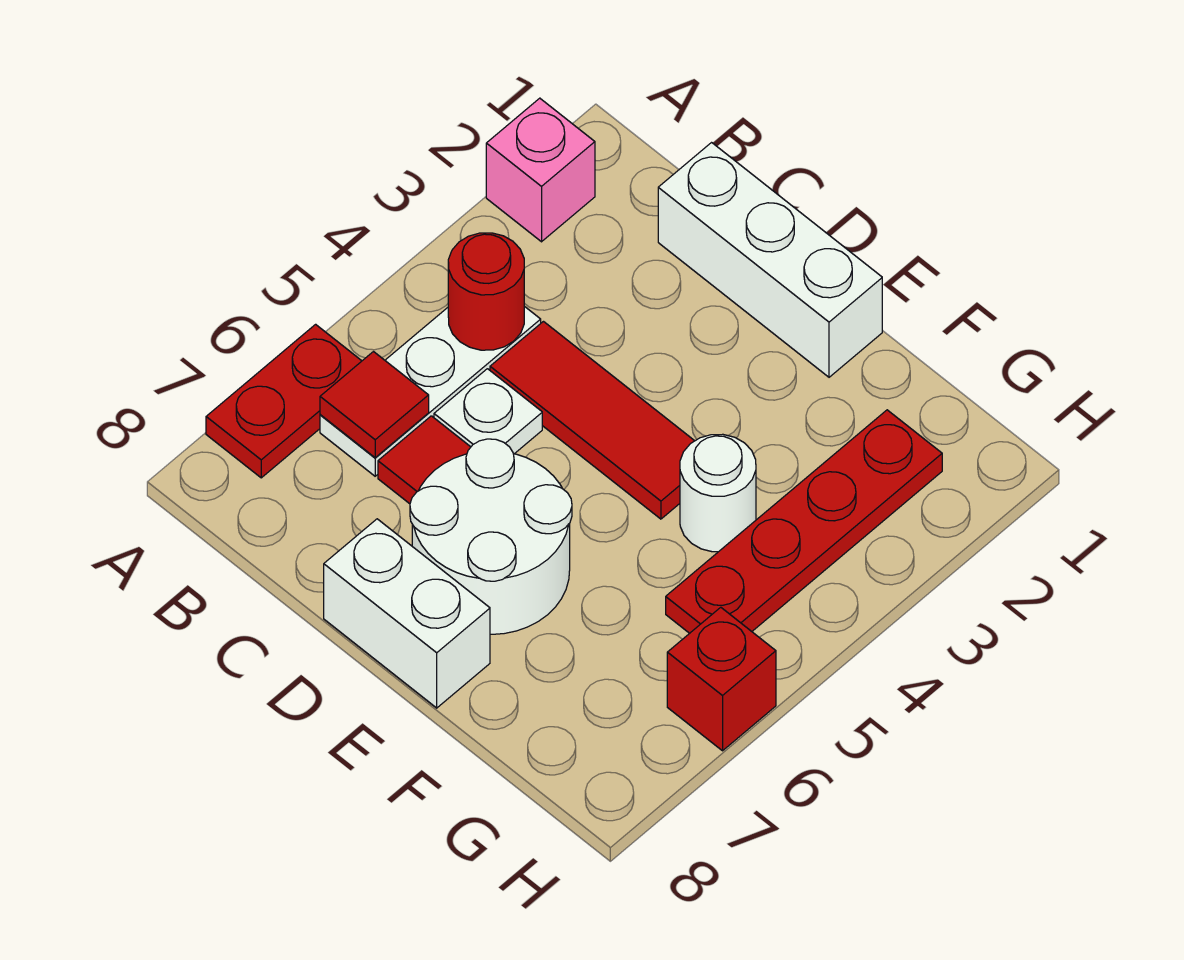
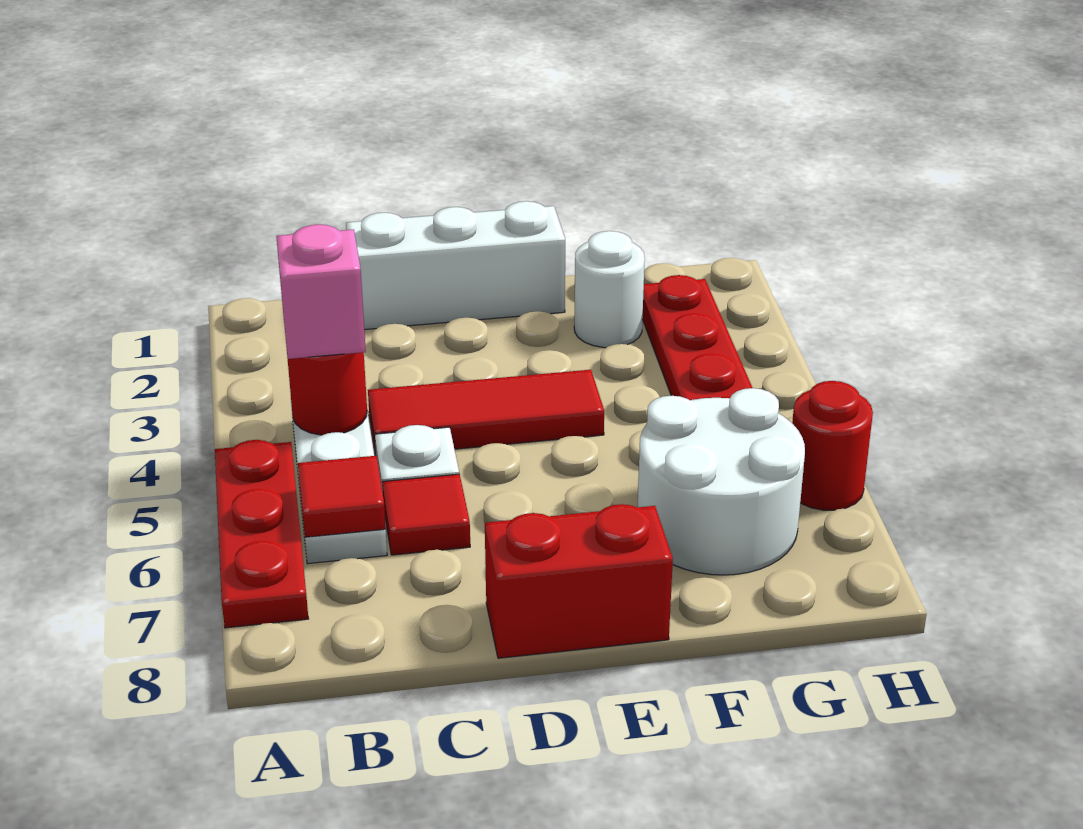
pink brick A2 level 1 -> pink brick B4 level 3
red plate A6:A7 level 1 -> red plate A5:A7 level 1
white round brick D6:E7 level 1 -> white round brick F6:G7 level 1
white brick D8:E8 level 1 -> red brick D8:E8 level 1
white round brick F4 level 1 -> white round brick F2 level 1
red brick H6 level 1 -> red round brick H6 level 1

